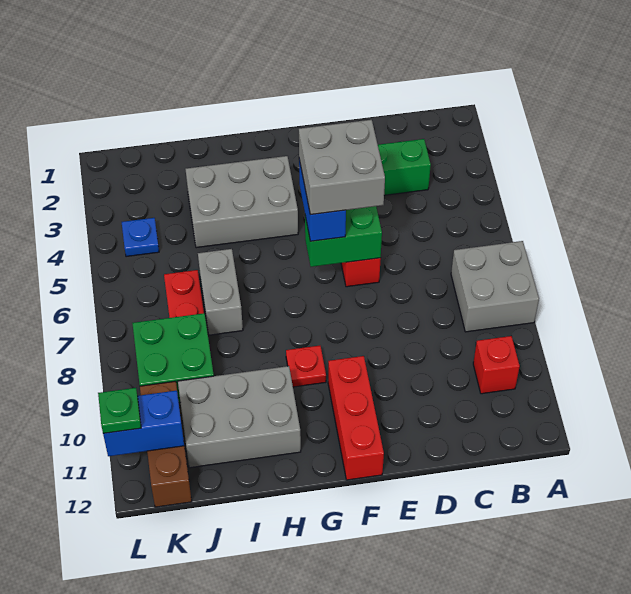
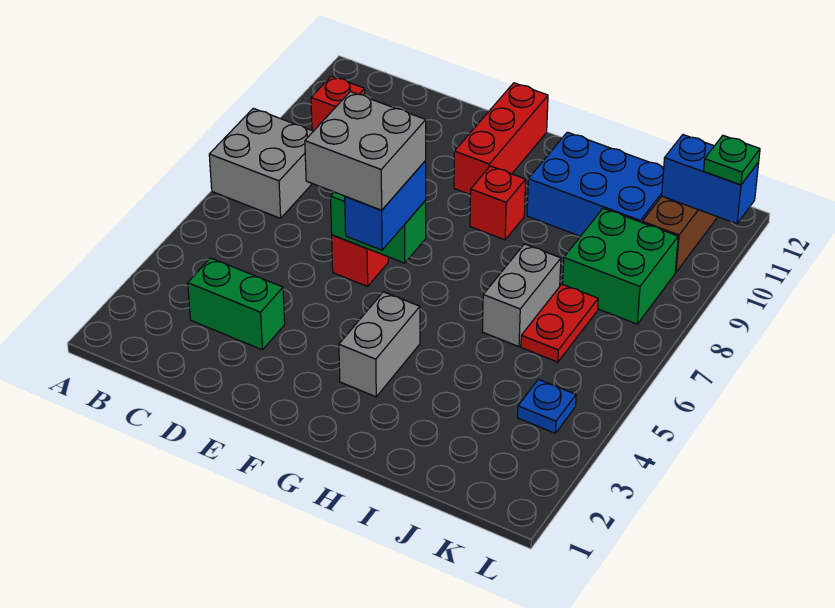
grey brick G3:I4 level 1 -> grey brick G3:G4 level 1
red plate G9 level 1 -> red brick G9 level 1
grey brick H10:J11 level 1 -> blue brick H10:J11 level 1

